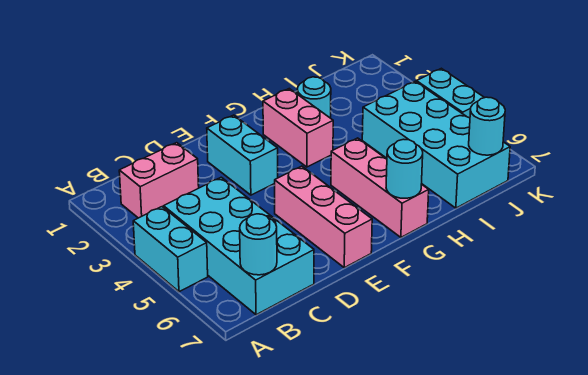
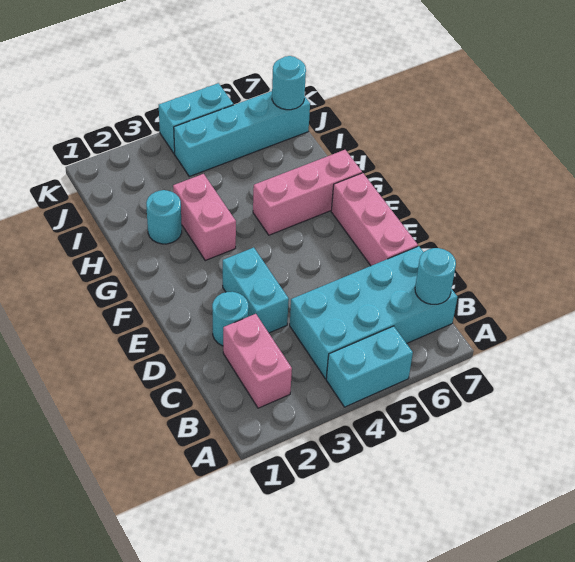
cyan brick E2:E3 level 1 -> cyan brick D3:E3 level 1
pink brick E5:E7 level 1 -> pink brick D7:F7 level 1
pink brick G2:G3 level 1 -> pink brick G3:H3 level 1
cyan round brick G7 level 2 -> cyan round brick D2 level 1
cyan brick I4:J7 level 1 -> cyan brick J4:J7 level 1

